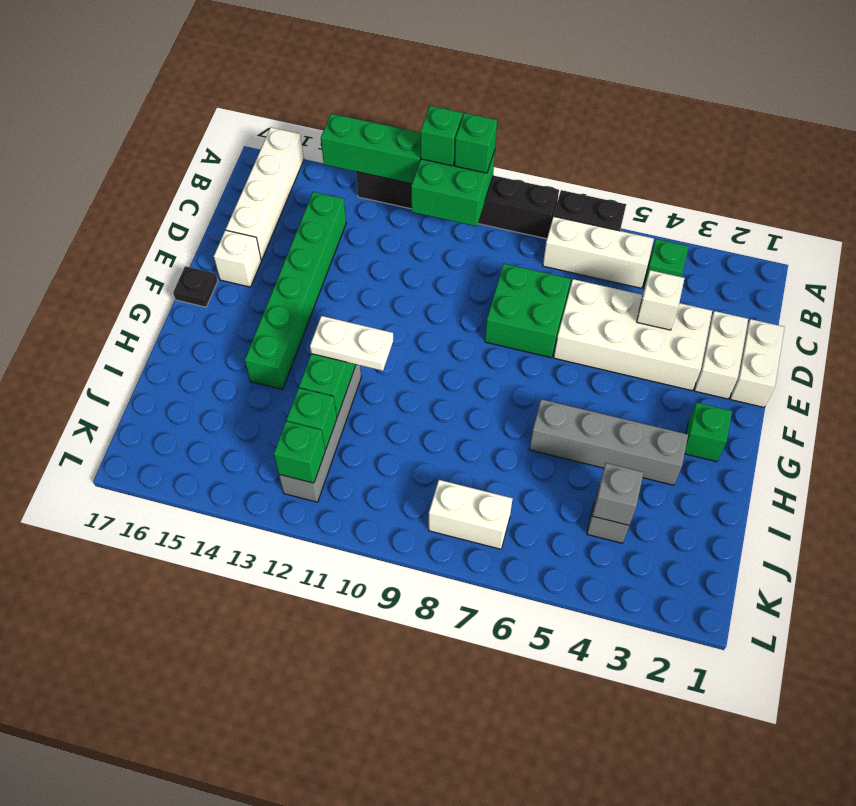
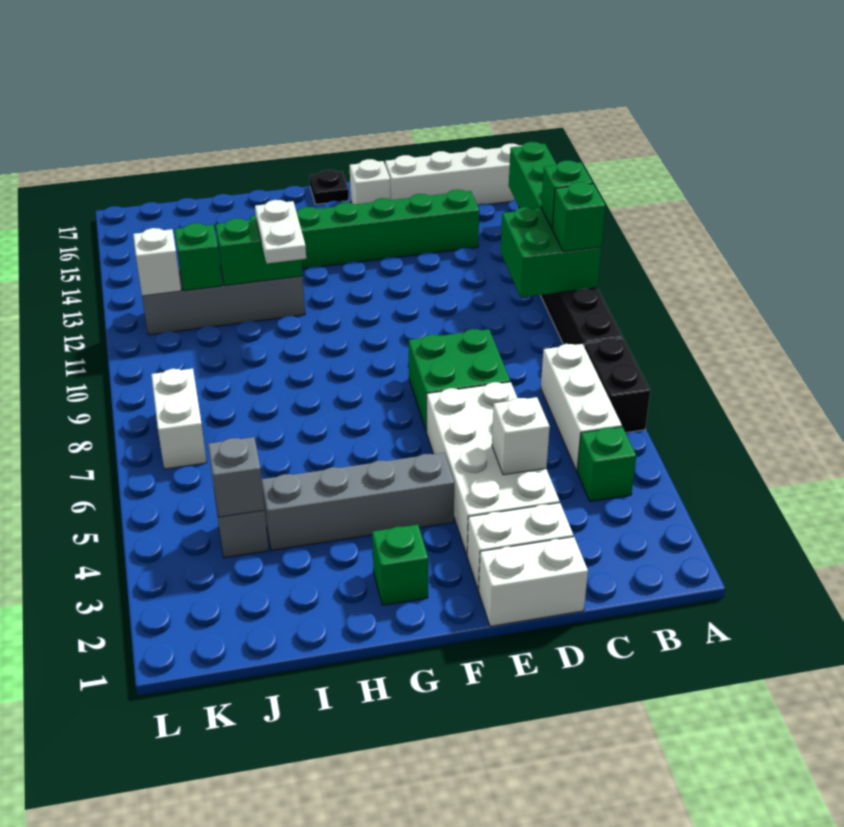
grey brick H3:H6 level 1 -> grey brick F4:I4 level 1
green brick K12 level 2 -> white brick K12 level 2

